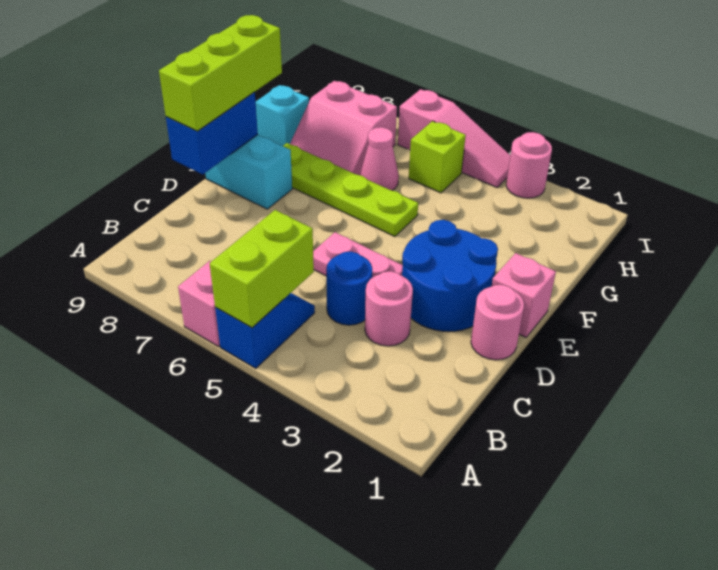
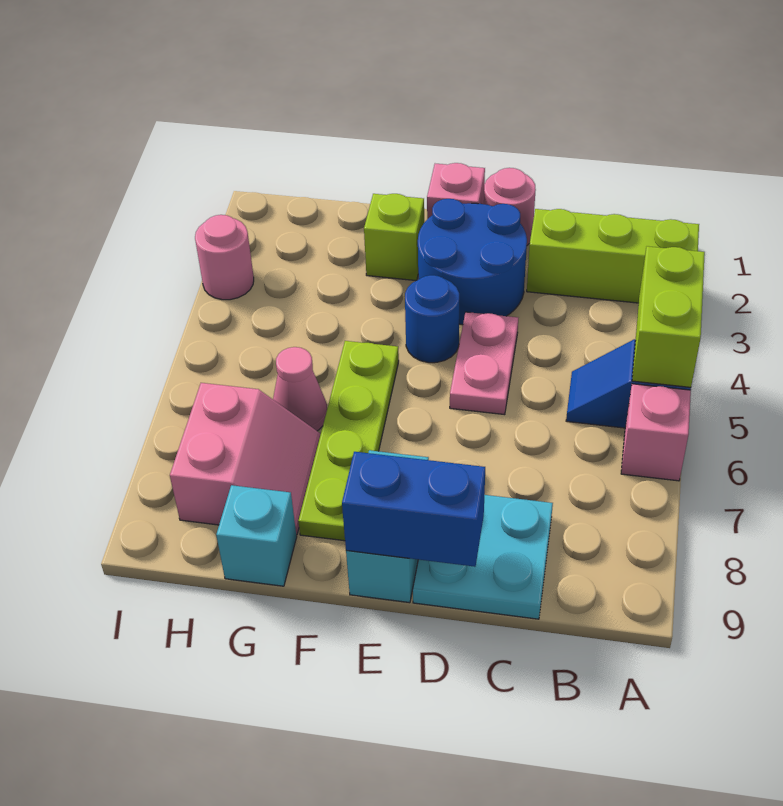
lime brick A5:B5 level 2 -> lime brick A4:A5 level 2
pink round brick C3 level 1 -> none
blue round brick C4 level 1 -> blue round brick E4 level 1
none -> cyan plate C8:D9 level 1
lime brick D9:F9 level 3 -> lime brick A2:C2 level 1
lime brick H5 level 1 -> lime brick F2 level 1
pink slope I4:I6 level 1 top 6 -> none

